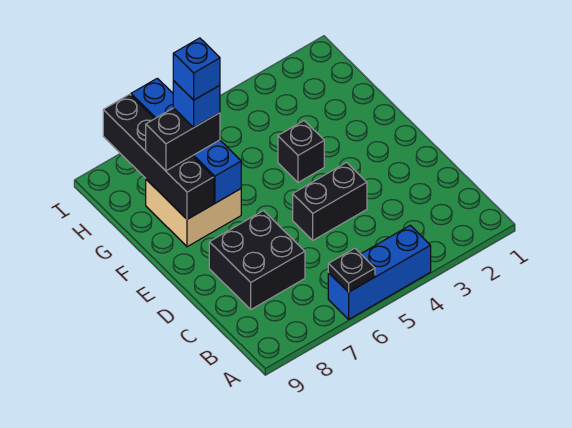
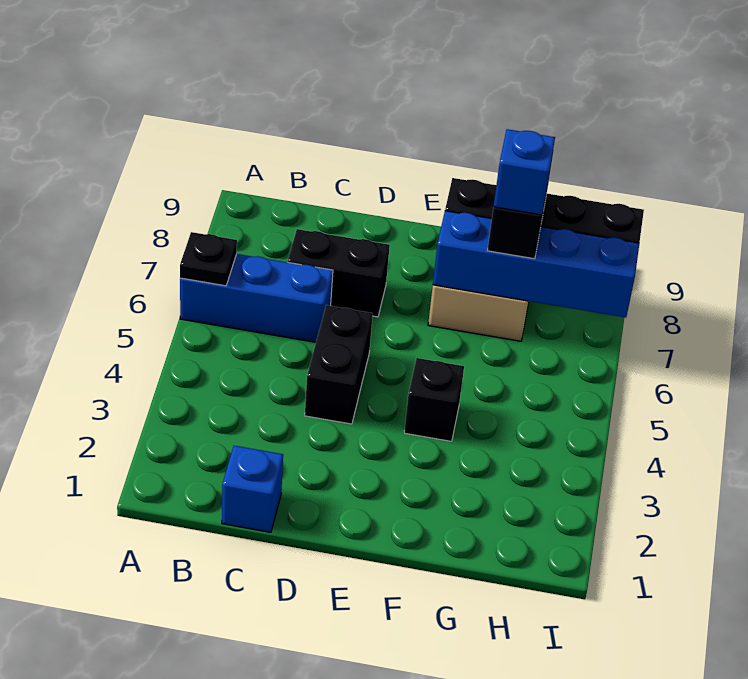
blue brick A4:A6 level 1 -> blue brick A6:C6 level 1
black brick C7:D8 level 1 -> black brick C7:D7 level 1
blue brick G7 level 5 -> blue brick C1 level 1

